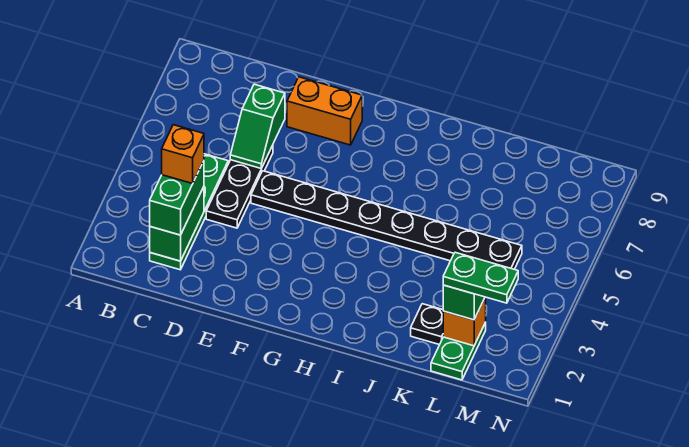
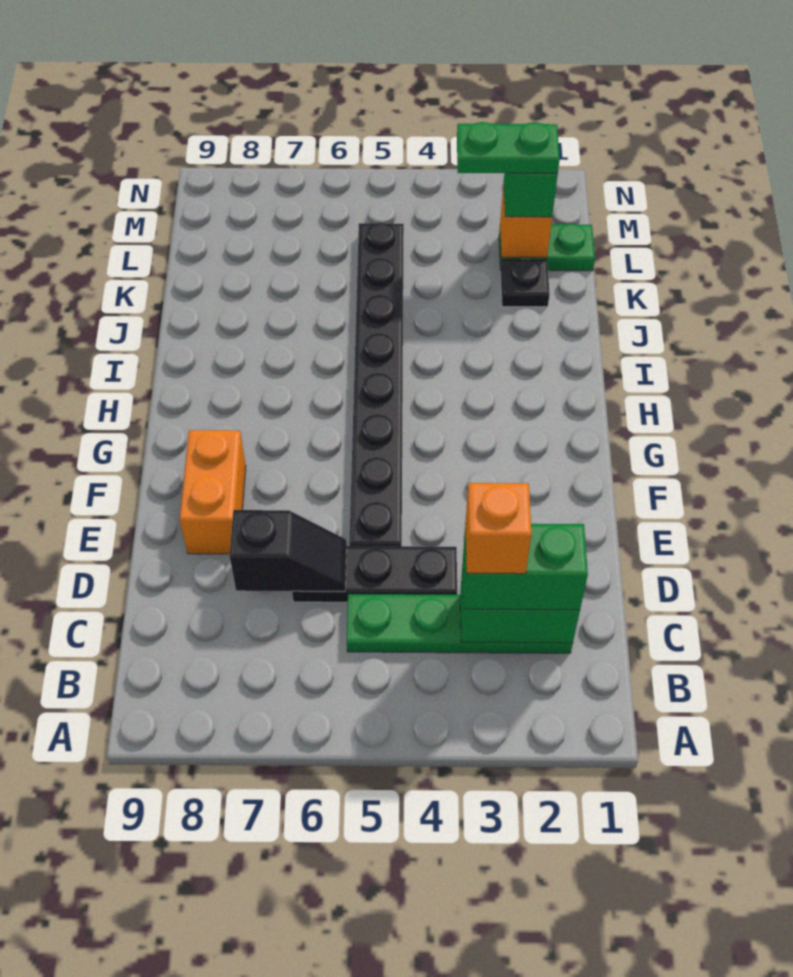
green slope D6:D7 level 2 top 7 -> black slope D6:D7 level 2 top 7
green plate L2:M2 level 4 -> green plate L2:L3 level 4

